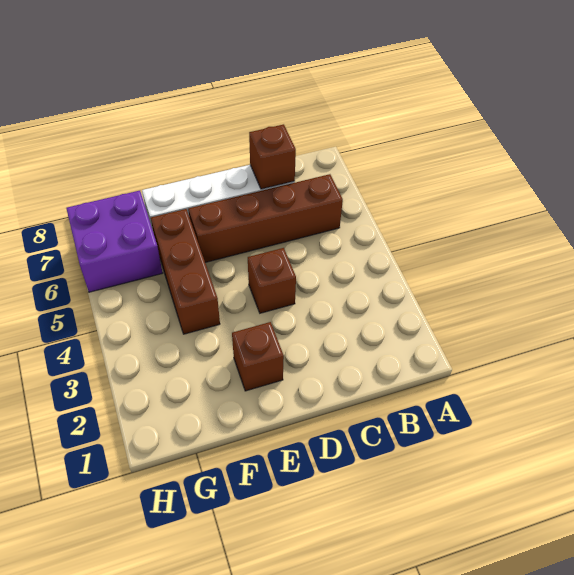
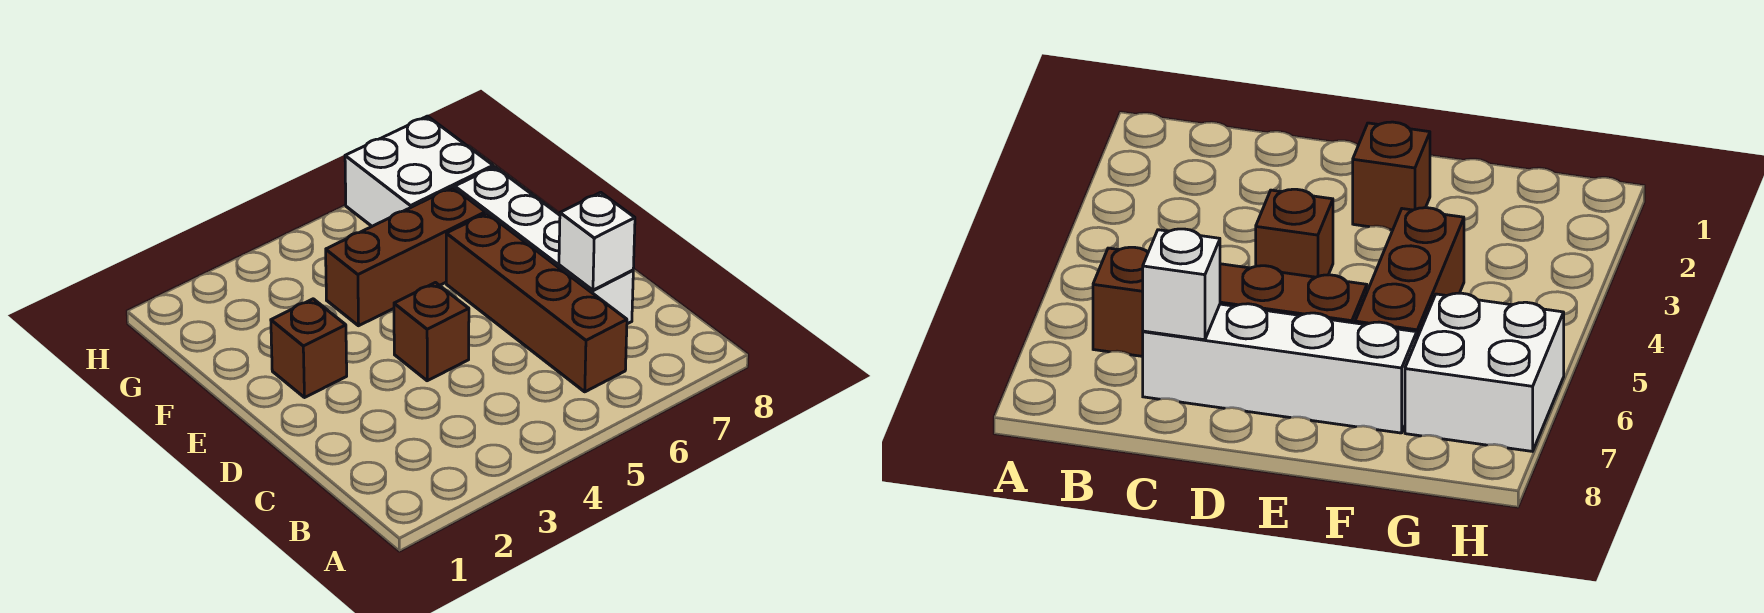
brown brick C7 level 2 -> white brick C7 level 2
purple brick G6:H7 level 1 -> white brick G6:H7 level 1

